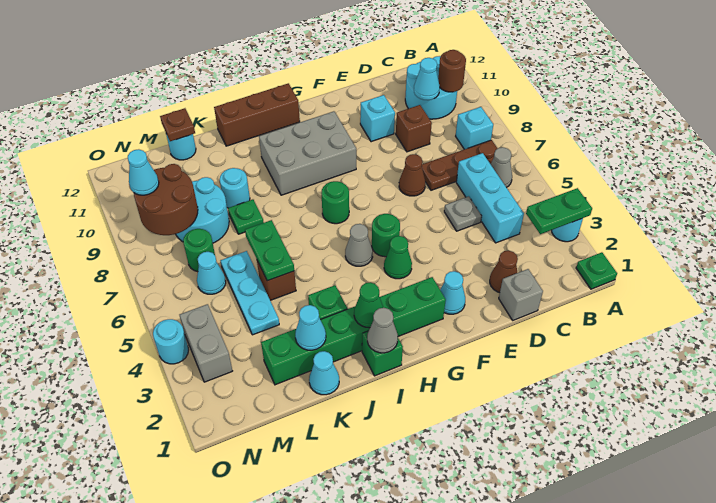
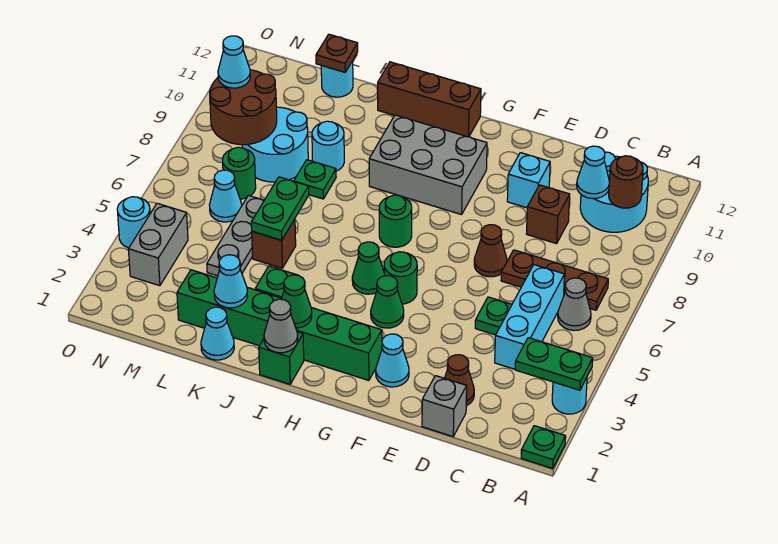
cyan brick B8 level 1 -> none
grey plate D5 level 1 -> green plate D5 level 1
grey cone H5 level 1 -> green cone H5 level 1
cyan plate L4:L6 level 1 -> grey plate L4:L6 level 1

